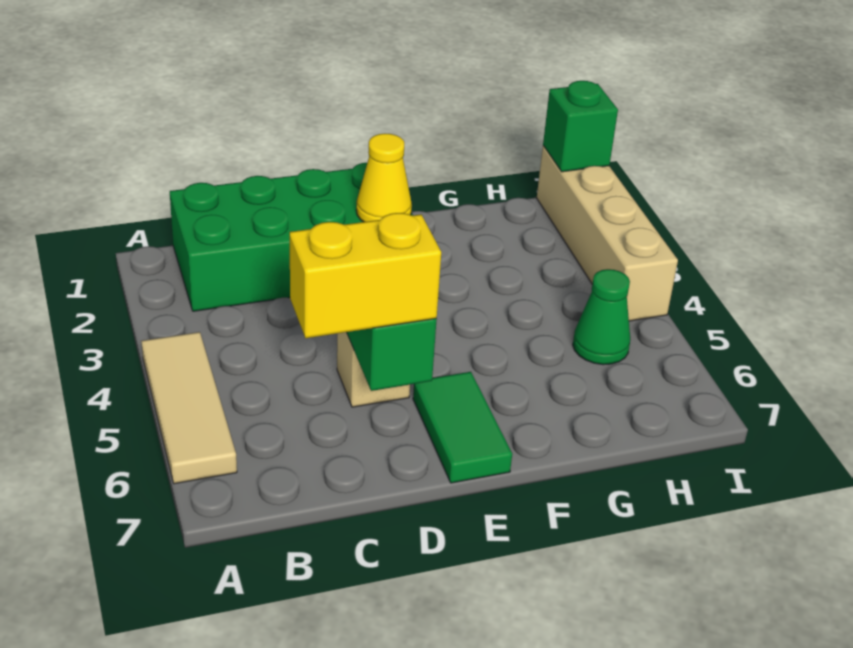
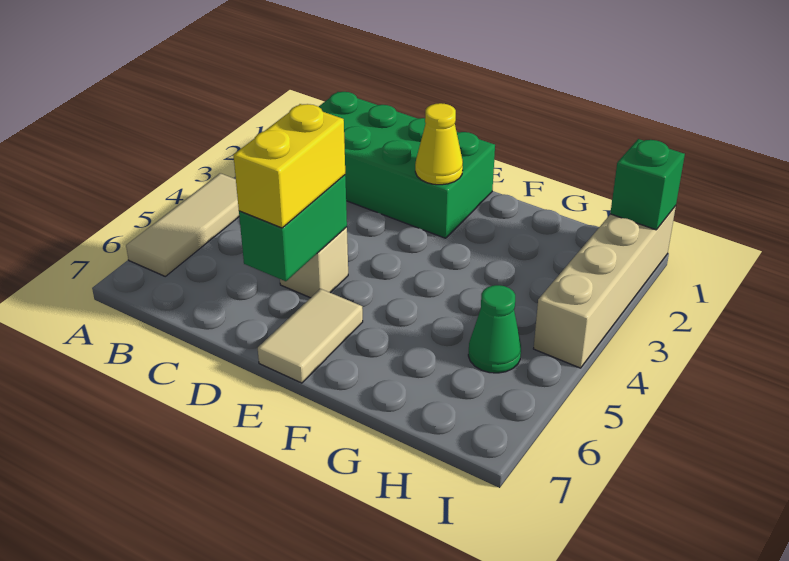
yellow brick C6:D6 level 3 -> yellow brick D5:D6 level 3
green tile E6:E7 level 1 -> tan tile E6:E7 level 1

